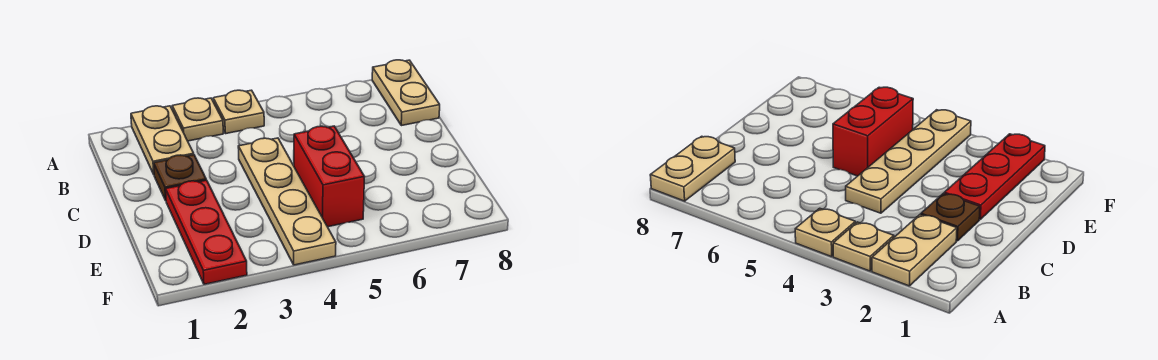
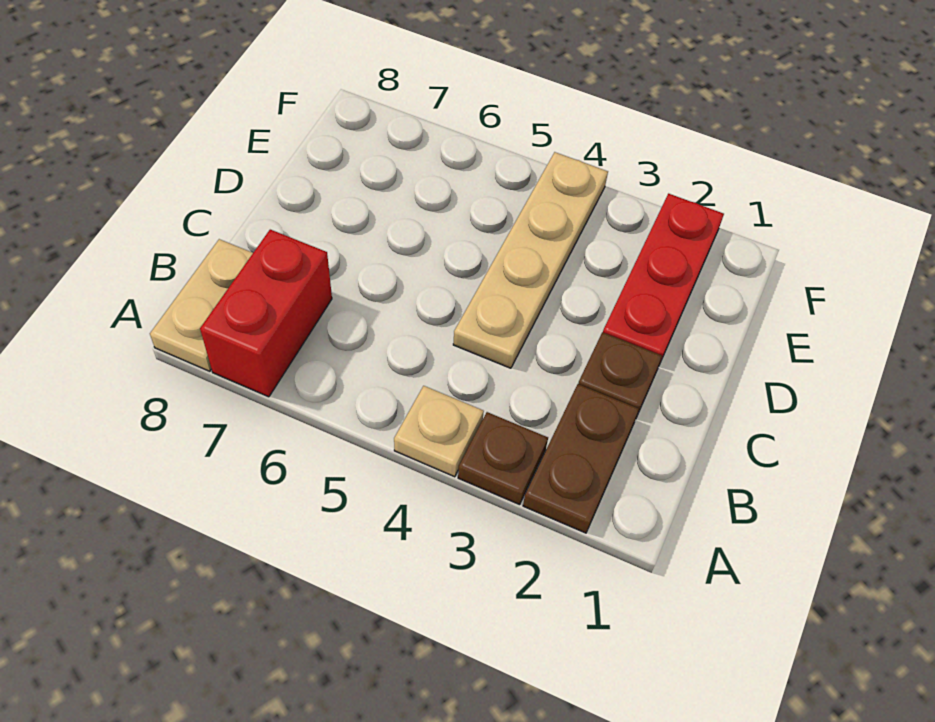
tan plate A2:B2 level 1 -> brown plate A2:B2 level 1
tan plate A3 level 1 -> brown plate A3 level 1
red brick D5:E5 level 1 -> red brick A7:B7 level 1

